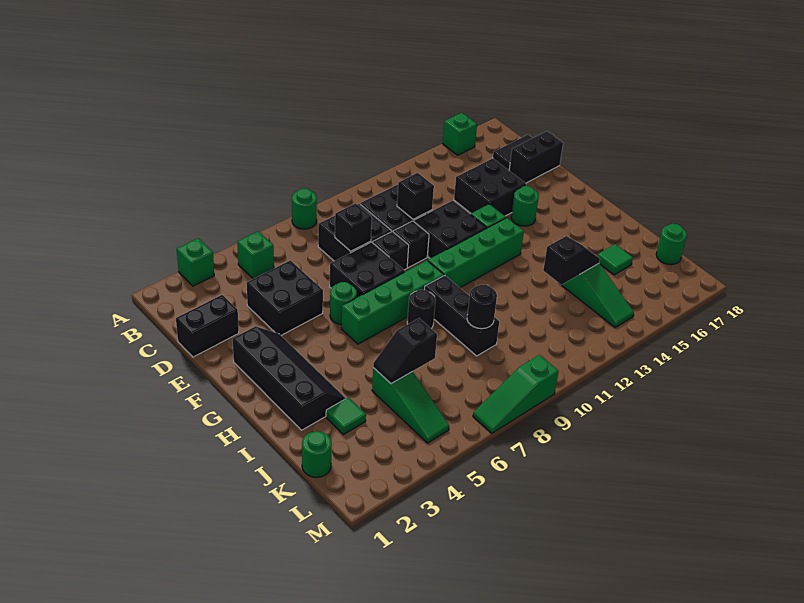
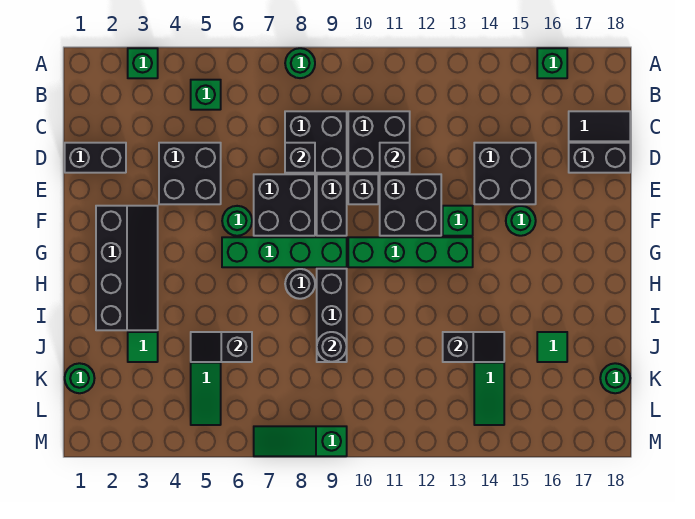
black brick E9 level 1 -> black brick E9:F9 level 1

